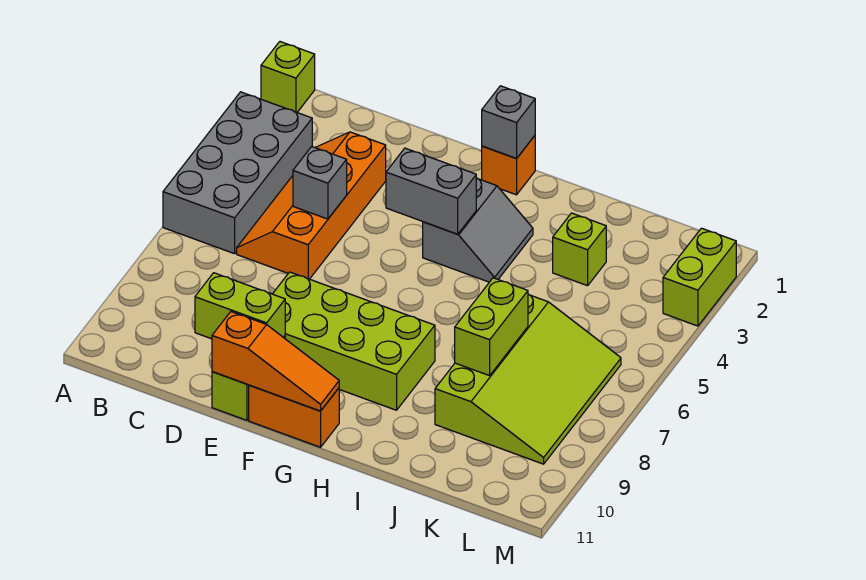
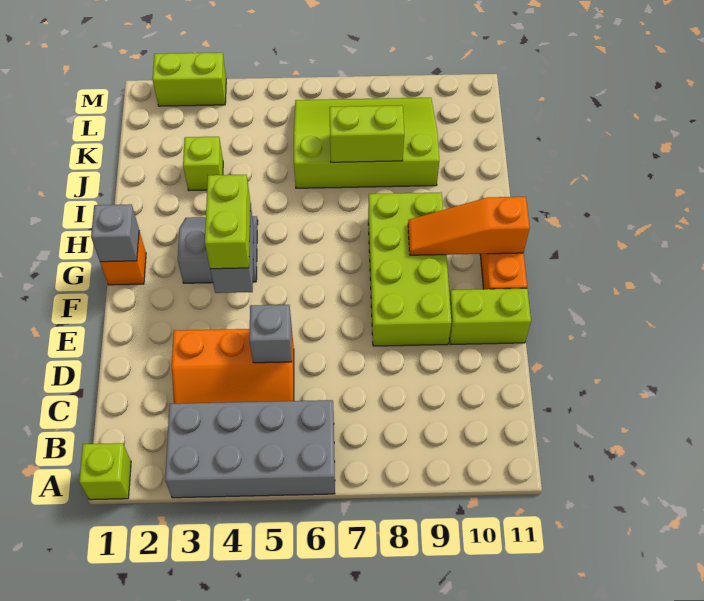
orange slope C3:D6 level 1 top D -> orange slope C3:D5 level 1 top D
lime brick D10:E10 level 2 -> lime brick F4:G4 level 3
orange slope E11:G11 level 2 top E -> orange slope G9:G11 level 2 top 11

